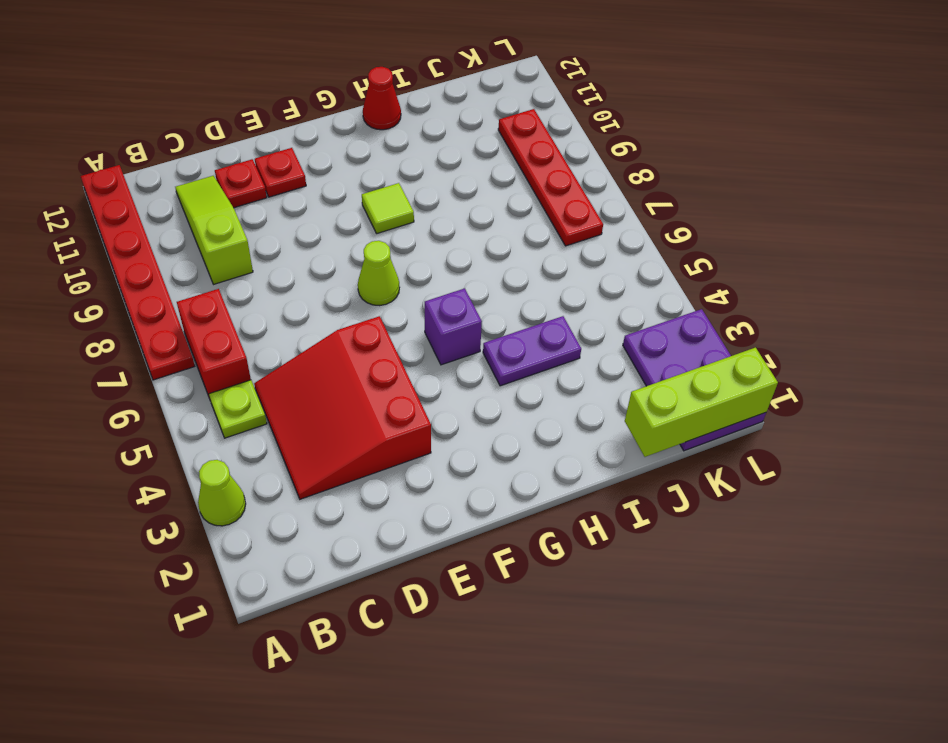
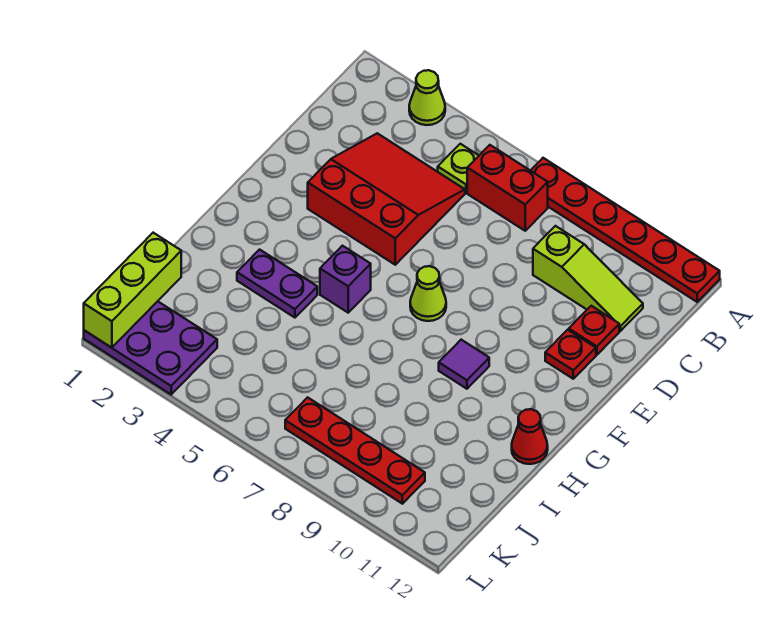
lime tile G9 level 1 -> purple tile G9 level 1
purple plate H4:I4 level 1 -> purple plate H3:H4 level 1

